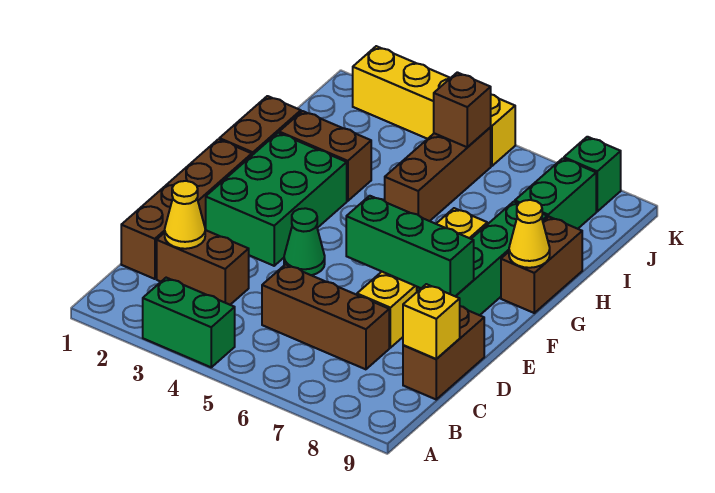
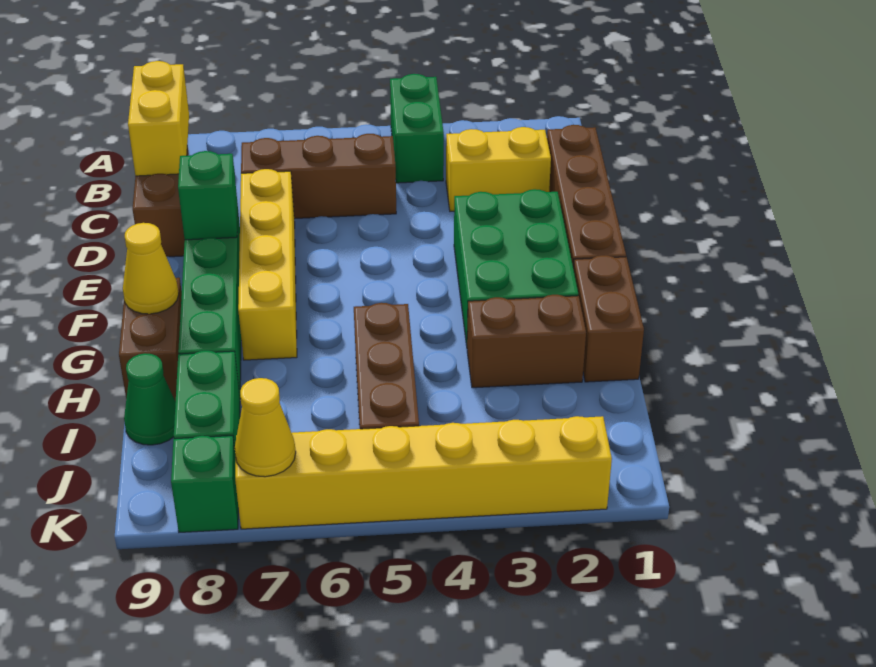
green brick A3:A4 level 1 -> green brick A4:B4 level 1
brown brick C2:C3 level 1 -> yellow brick C2:C3 level 1
yellow cone C2 level 2 -> yellow cone K7 level 2
yellow brick C9 level 2 -> yellow brick B9:C9 level 2
green cone E4 level 1 -> green cone I9 level 1
green brick E6:E8 level 2 -> green brick E8 level 2
brown brick J5 level 2 -> none
yellow brick K2:K5 level 1 -> yellow brick K2:K7 level 1

